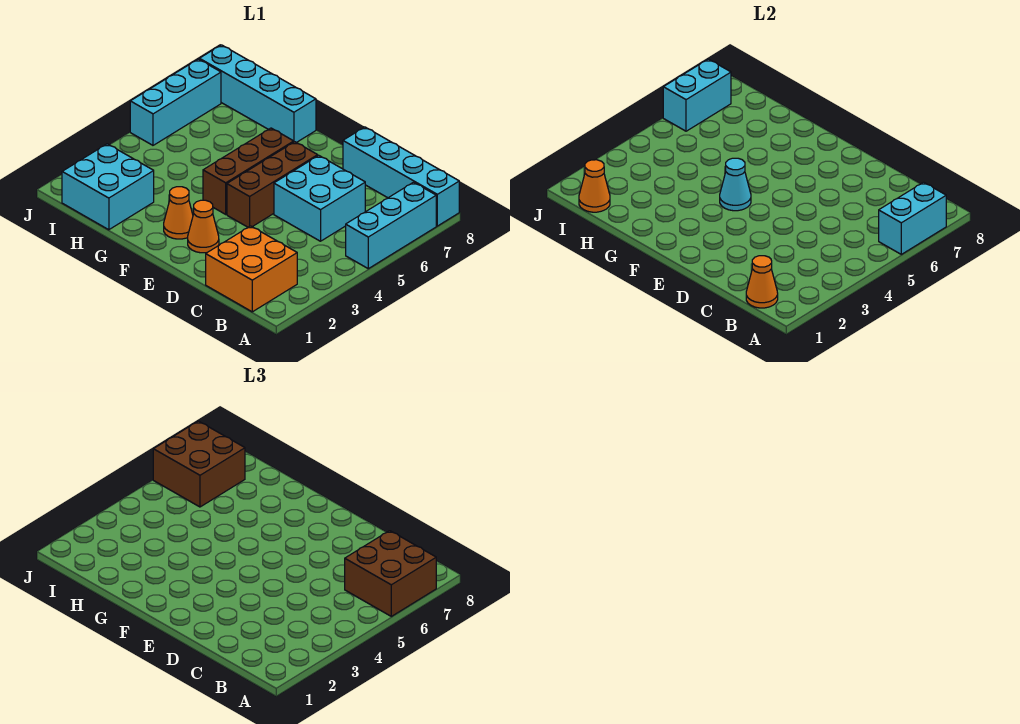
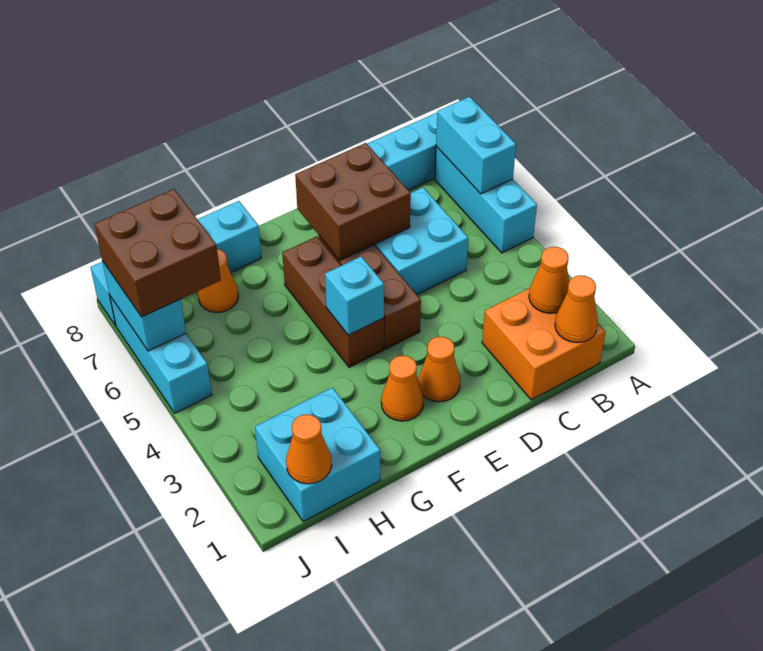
brown brick A6:B7 level 3 -> brown brick D6:E7 level 2
none -> orange cone B2 level 2
cyan cone F4 level 2 -> cyan brick F4 level 2
none -> orange cone H7 level 1

